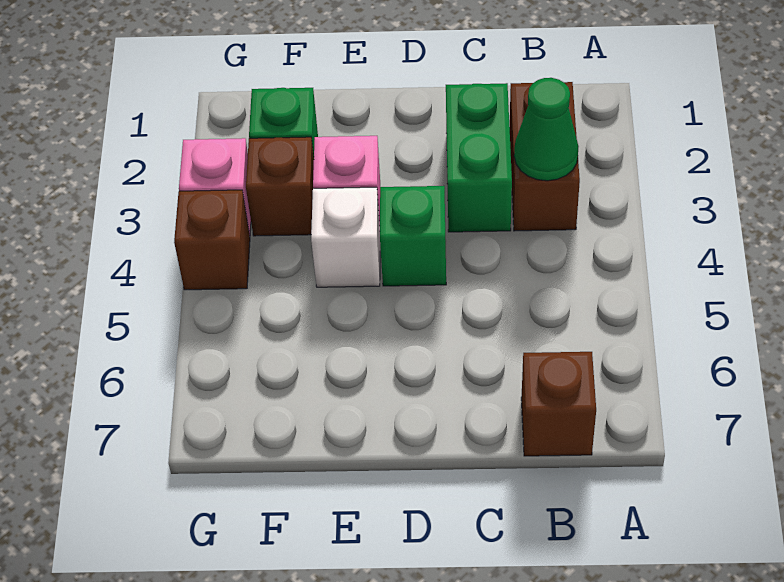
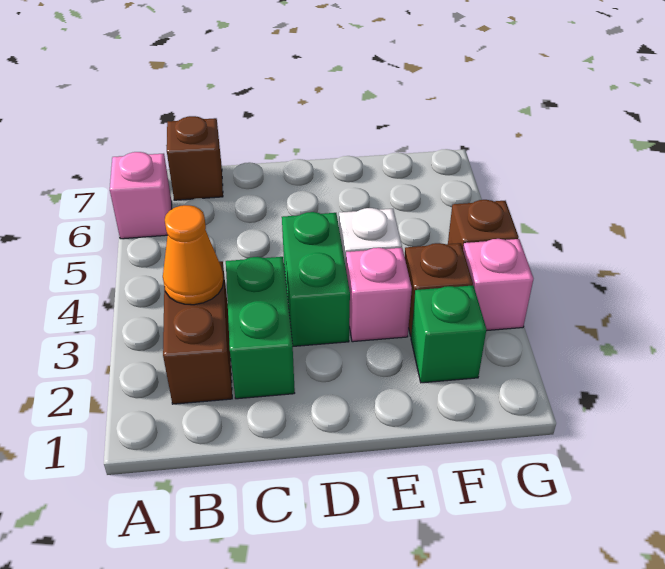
none -> pink brick A6 level 1
green cone B3 level 2 -> orange cone B3 level 2
green brick D4 level 1 -> green brick D3:D4 level 1

